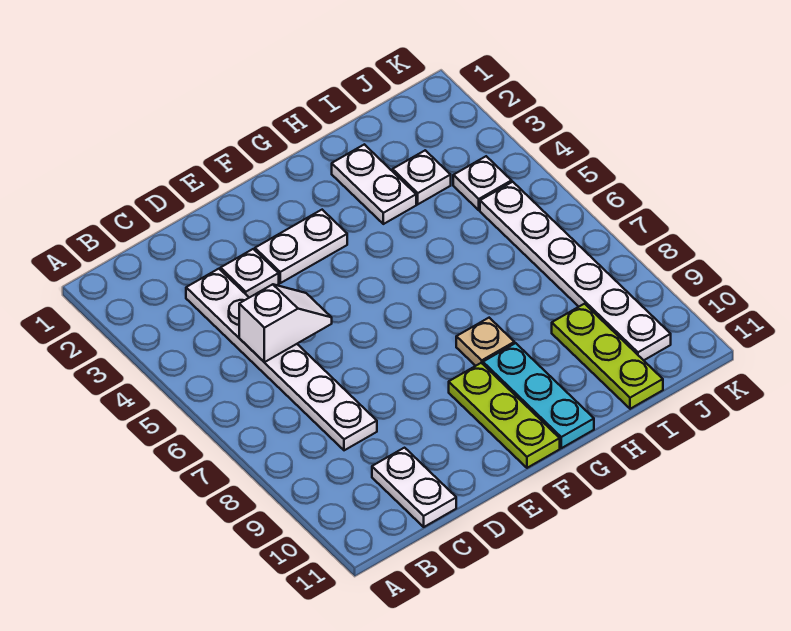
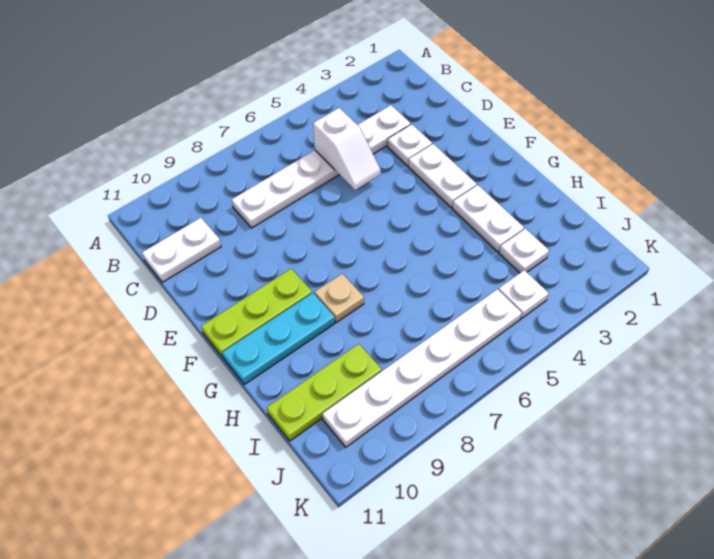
white plate H2:H3 level 1 -> white plate G3:H3 level 1

